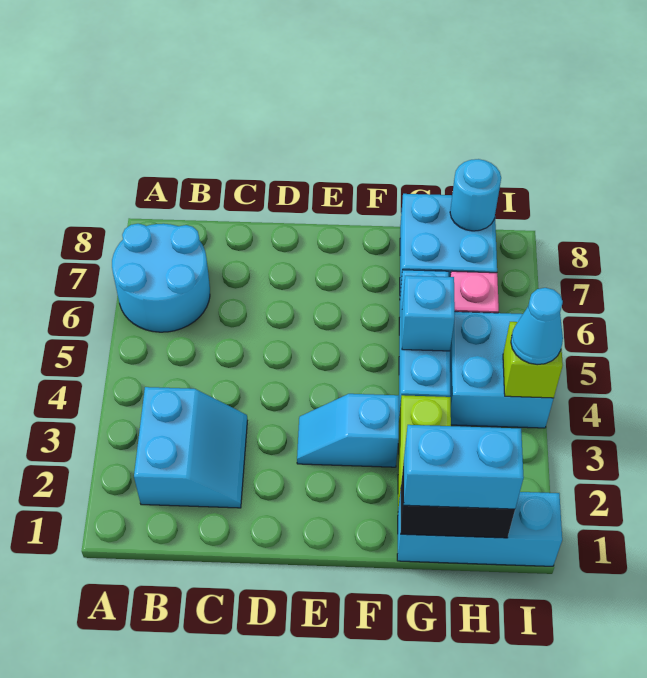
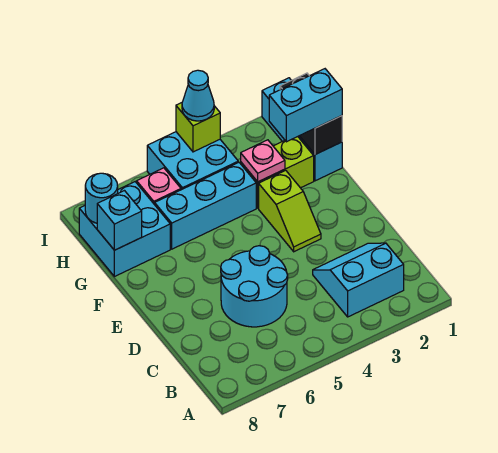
cyan round brick A6:B7 level 1 -> cyan round brick C5:D6 level 1
cyan slope E3:F3 level 1 top F -> lime slope E3:F3 level 1 top F
cyan brick G1:H1 level 3 -> cyan brick G1:G2 level 3
none -> pink plate G3 level 2
cyan brick G5 level 2 -> cyan brick G8 level 2

